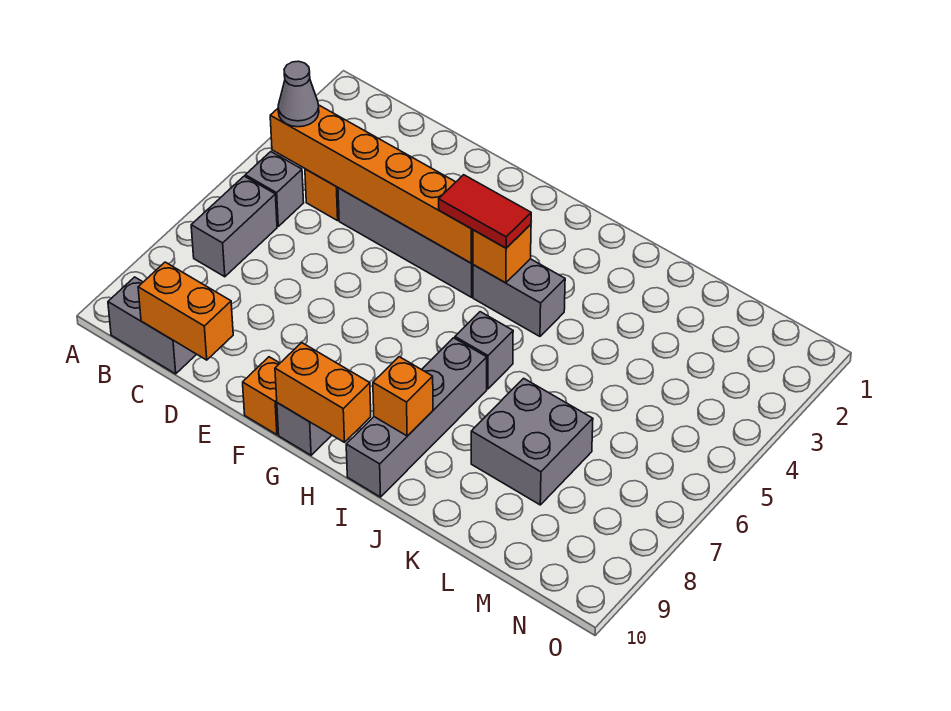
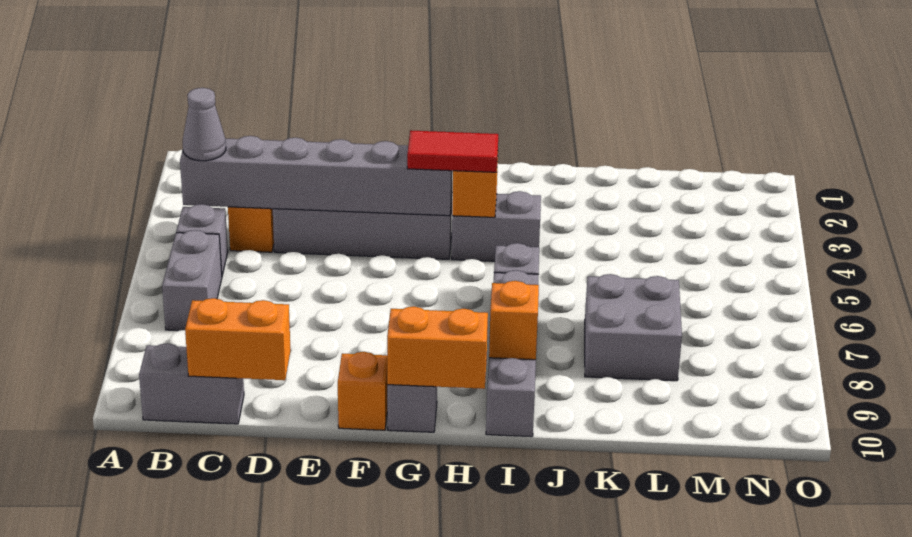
orange brick B4:G4 level 2 -> grey brick B4:G4 level 2

